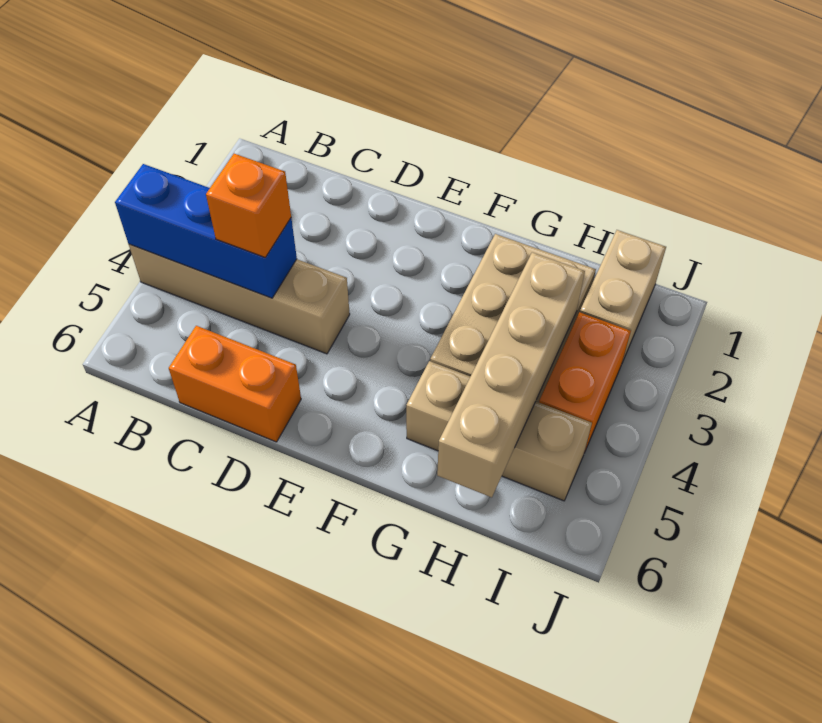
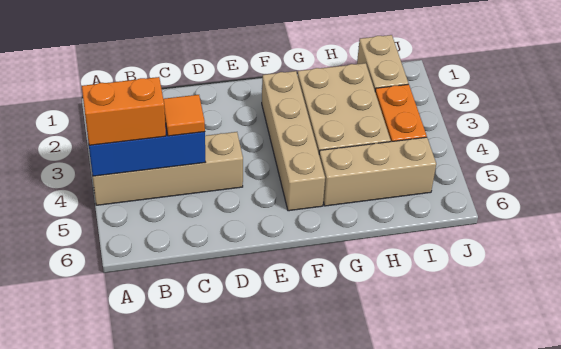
orange brick C4 level 3 -> orange tile C4 level 3
orange brick C6:D6 level 1 -> orange brick A4:B4 level 3
tan brick H3:H6 level 2 -> tan brick F2:F5 level 1

